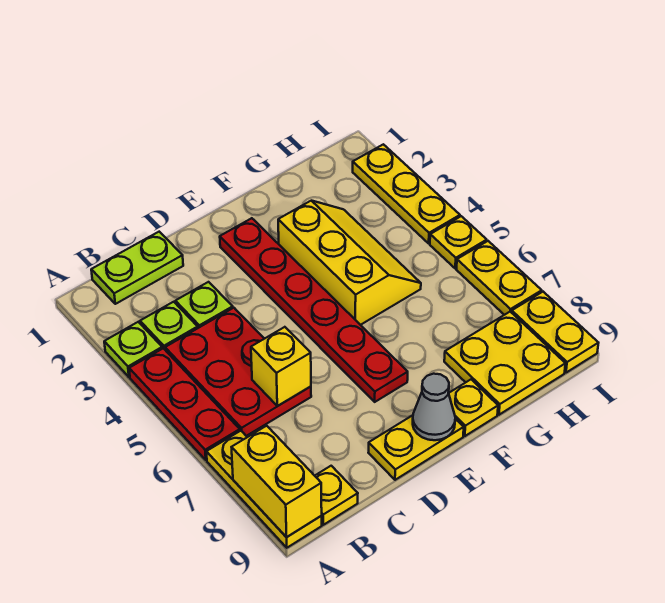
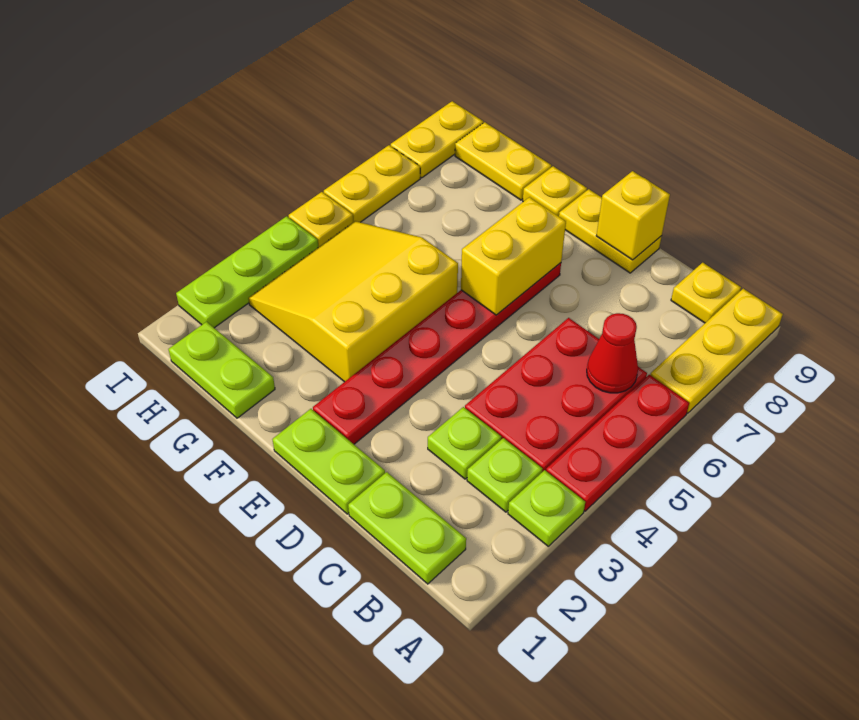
yellow brick A8:A9 level 2 -> yellow brick E6:E7 level 2
none -> red cone B6 level 2
yellow brick C6 level 2 -> yellow brick D9 level 2
none -> lime plate D1:E1 level 1
grey cone E9 level 2 -> none
yellow slope F3:G5 level 1 top F -> yellow slope F3:H5 level 1 top F
none -> lime plate G1:H1 level 1
yellow plate G8:H9 level 1 -> yellow plate G9:H9 level 1
yellow plate I2:I4 level 1 -> lime plate I2:I4 level 1

